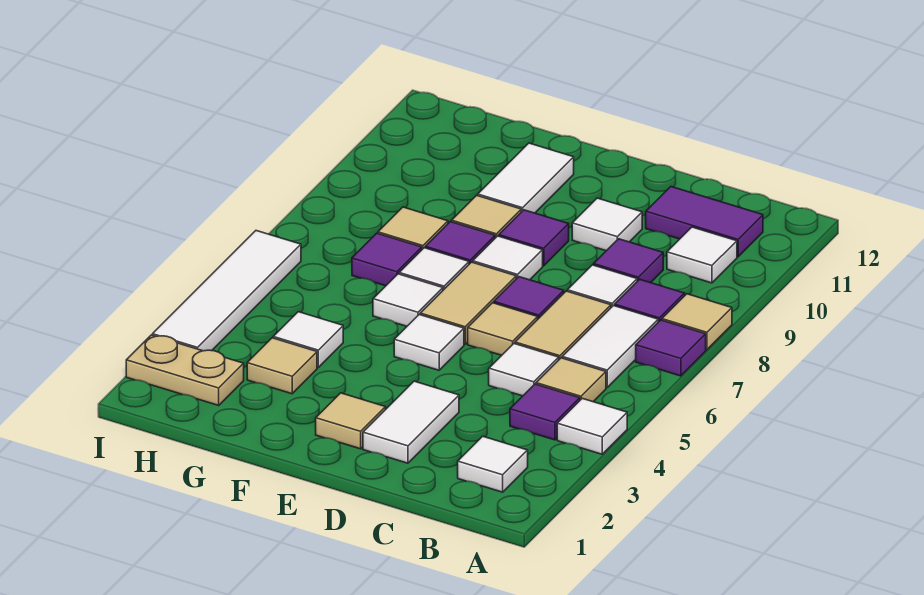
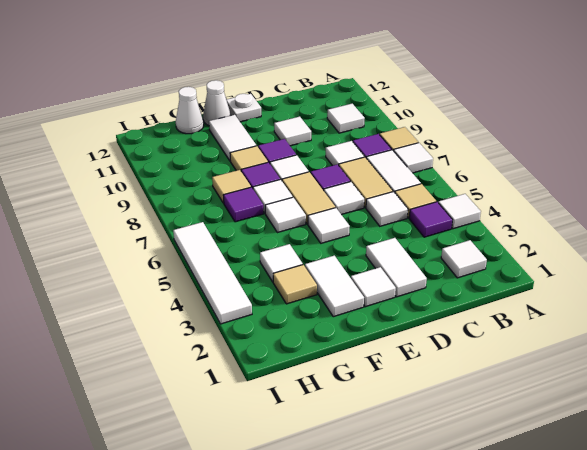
purple tile A7 level 1 -> white tile A7 level 1
purple tile B11:C11 level 1 -> none
purple tile C9 level 1 -> none
tan tile D6 level 1 -> white tile D6 level 1
tan tile E2 level 1 -> white tile E2 level 1
none -> white plate E12 level 1
none -> white tile F2:F3 level 1
none -> white cone F12 level 1
none -> white cone G12 level 1
tan plate H2:I2 level 1 -> none

